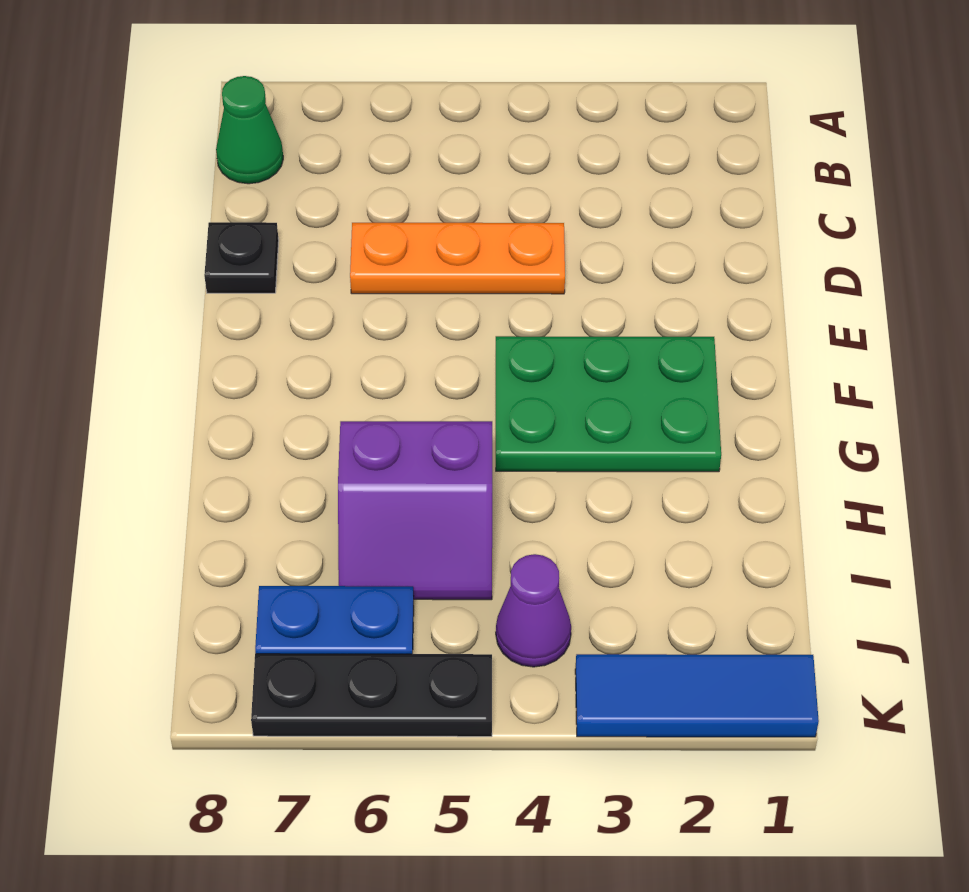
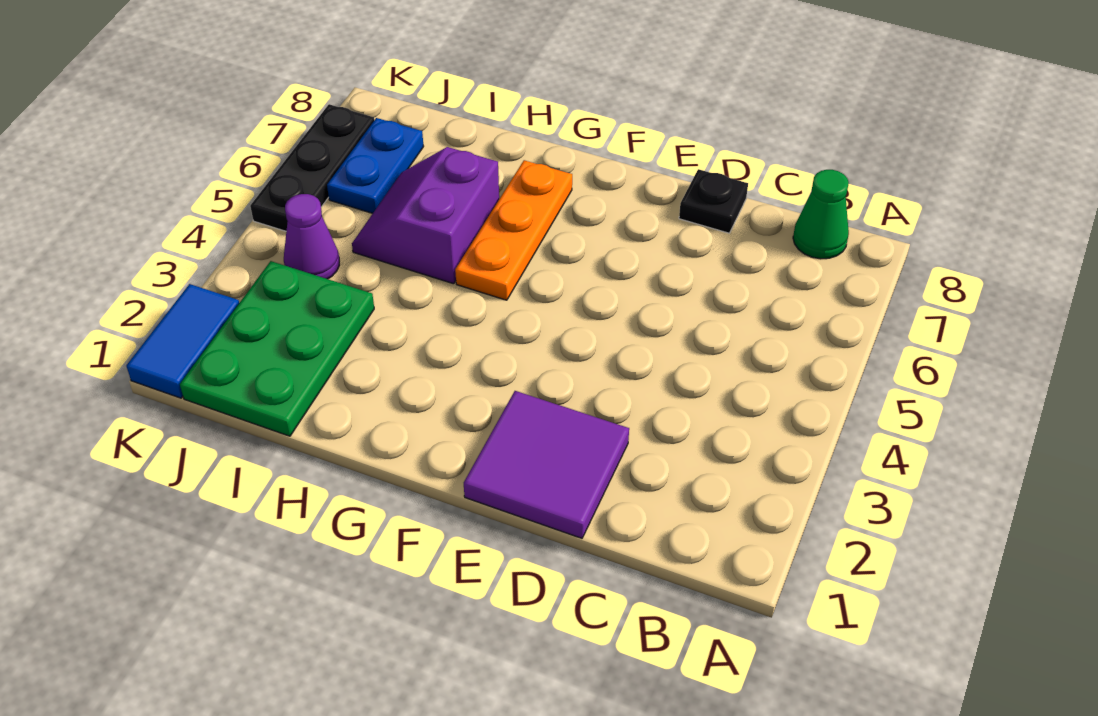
none -> purple tile D1:E2 level 1
orange plate D4:D6 level 1 -> orange plate G5:G7 level 1
green plate F2:G4 level 1 -> green plate I1:J3 level 1
blue tile K1:K3 level 1 -> blue tile K1:K2 level 1

